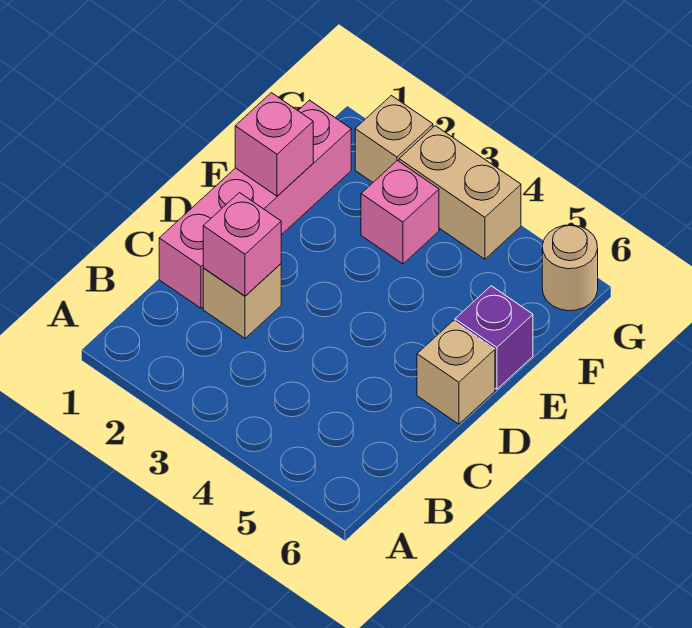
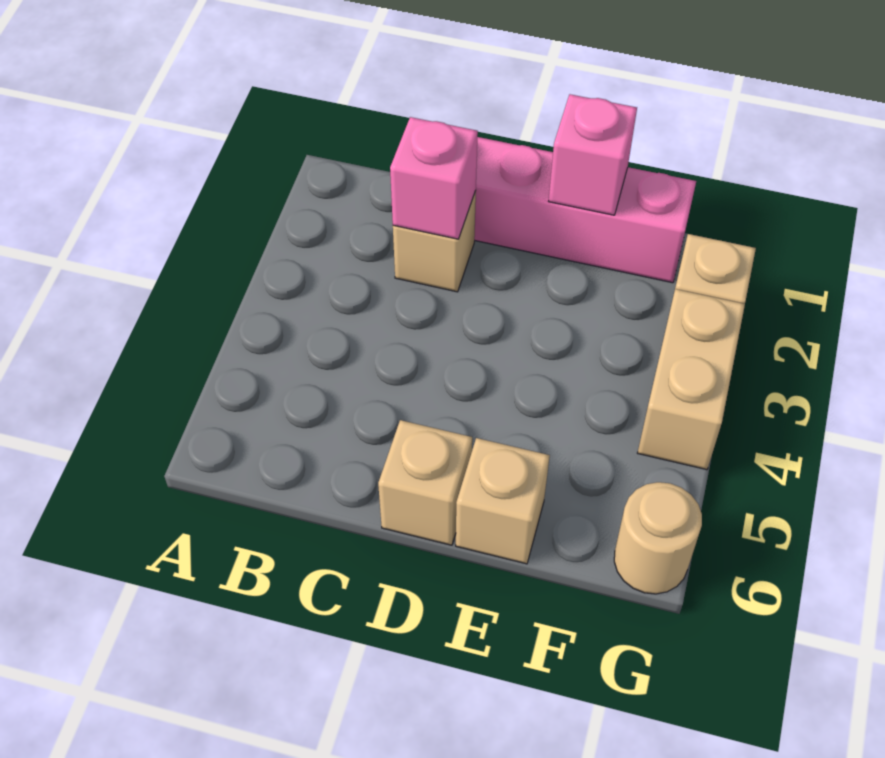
purple brick E6 level 1 -> tan brick E6 level 1
pink brick F3 level 1 -> none

